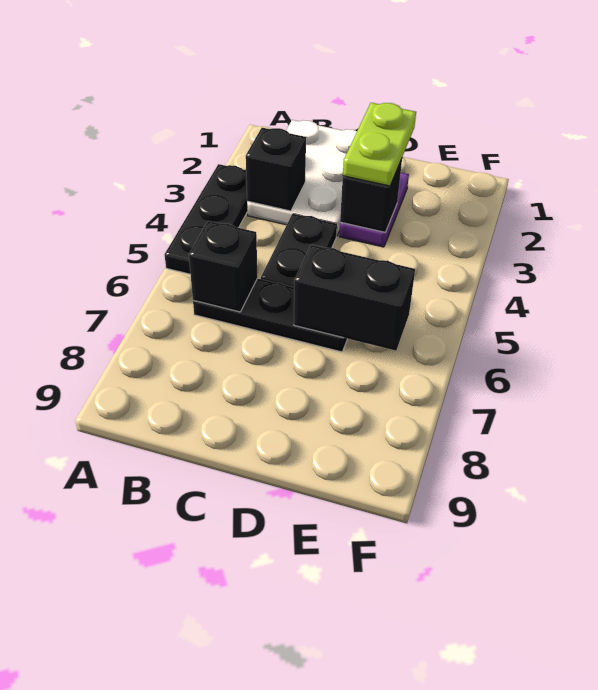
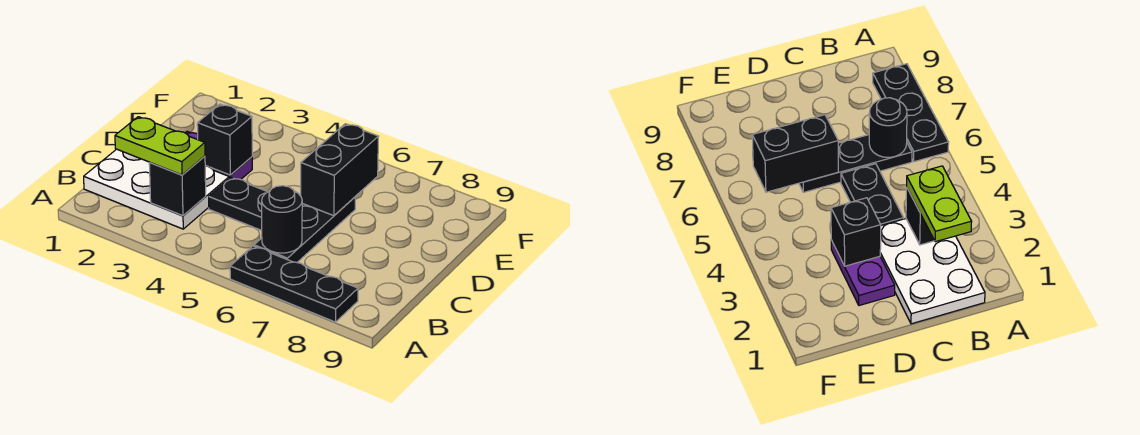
black plate A3:A5 level 1 -> black plate A6:A8 level 1
black brick B6 level 2 -> black round brick B6 level 2
lime plate D2:D3 level 3 -> lime plate B2:B3 level 3

